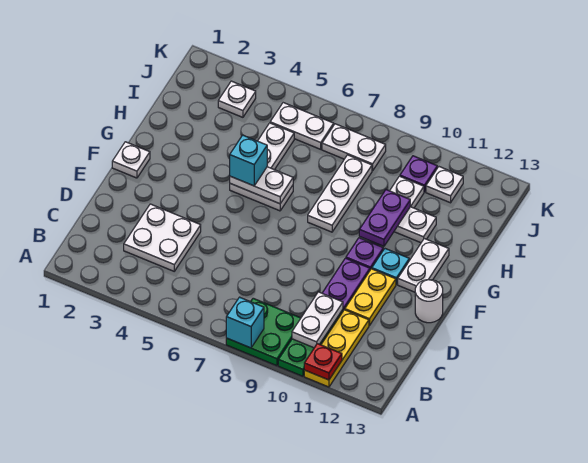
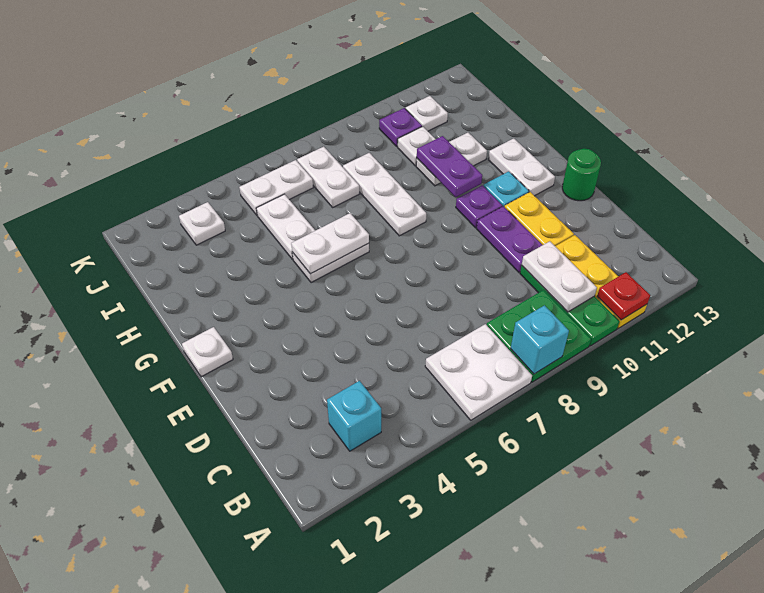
white plate C3:D4 level 1 -> white plate A6:B7 level 1
white round brick E13 level 1 -> green round brick E13 level 1
cyan brick G5 level 3 -> cyan brick B3 level 1
white plate J7:J8 level 1 -> white plate I7:J7 level 1

